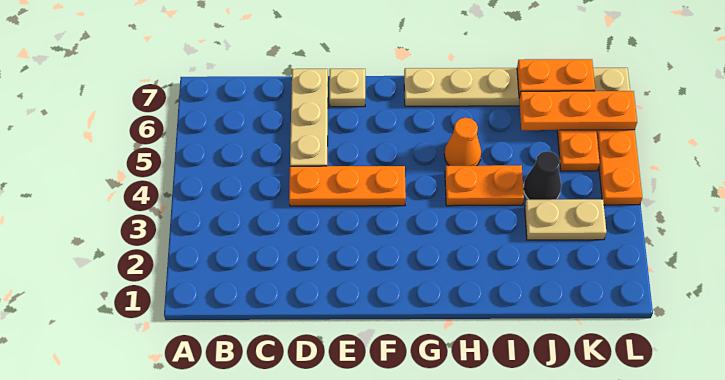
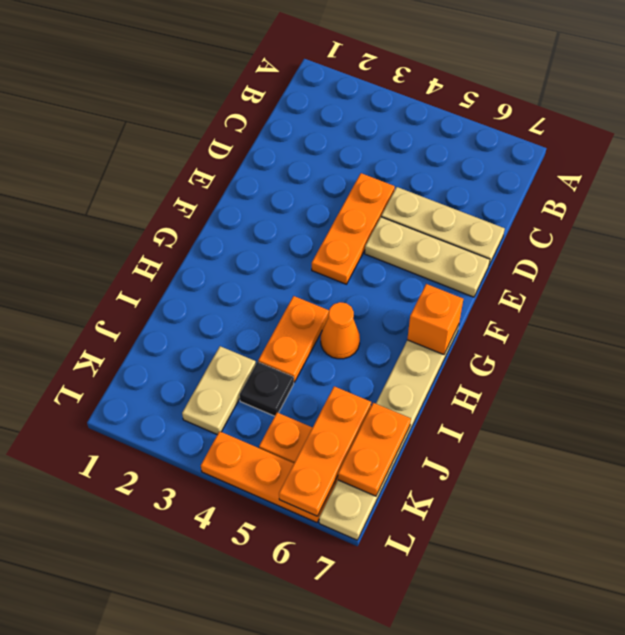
tan plate E7 level 1 -> tan plate E5:E7 level 1
none -> orange brick G7 level 2
black cone J4 level 1 -> black plate J4 level 1

